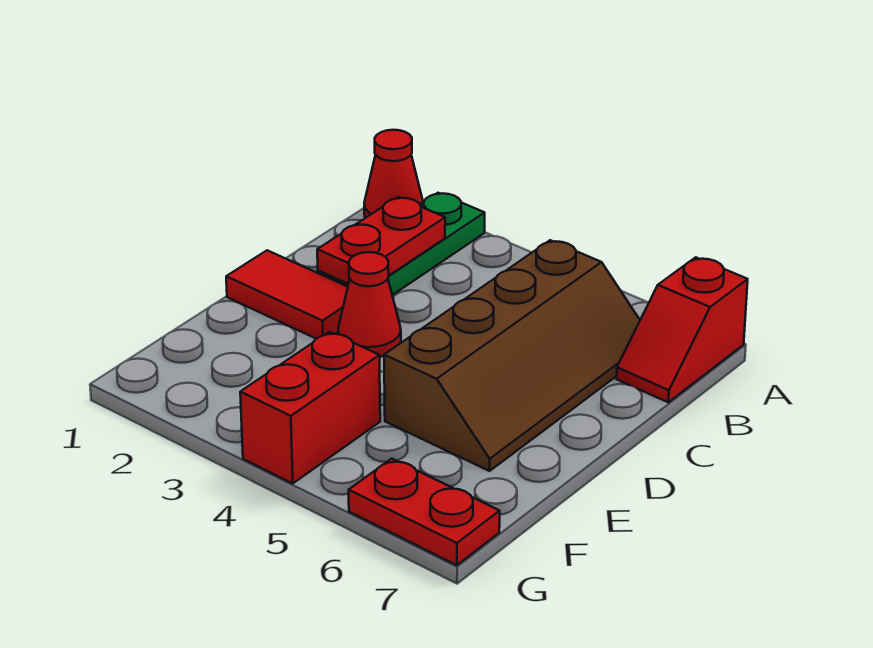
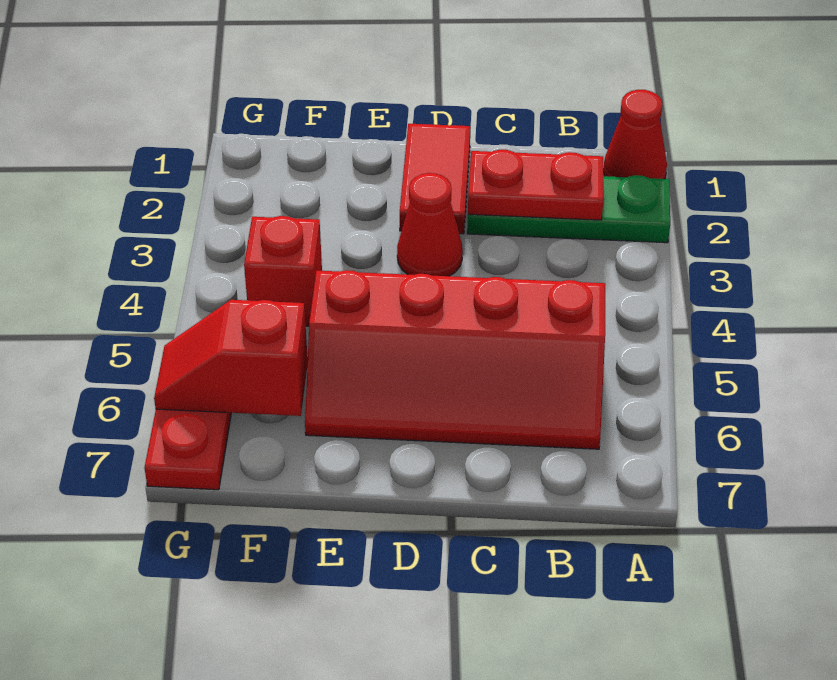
red slope A7:B7 level 1 top A -> red slope F6:G6 level 2 top F
brown slope B5:E6 level 1 top 5 -> red slope B5:E6 level 1 top 5
red brick F4:G4 level 1 -> red brick F4 level 1

